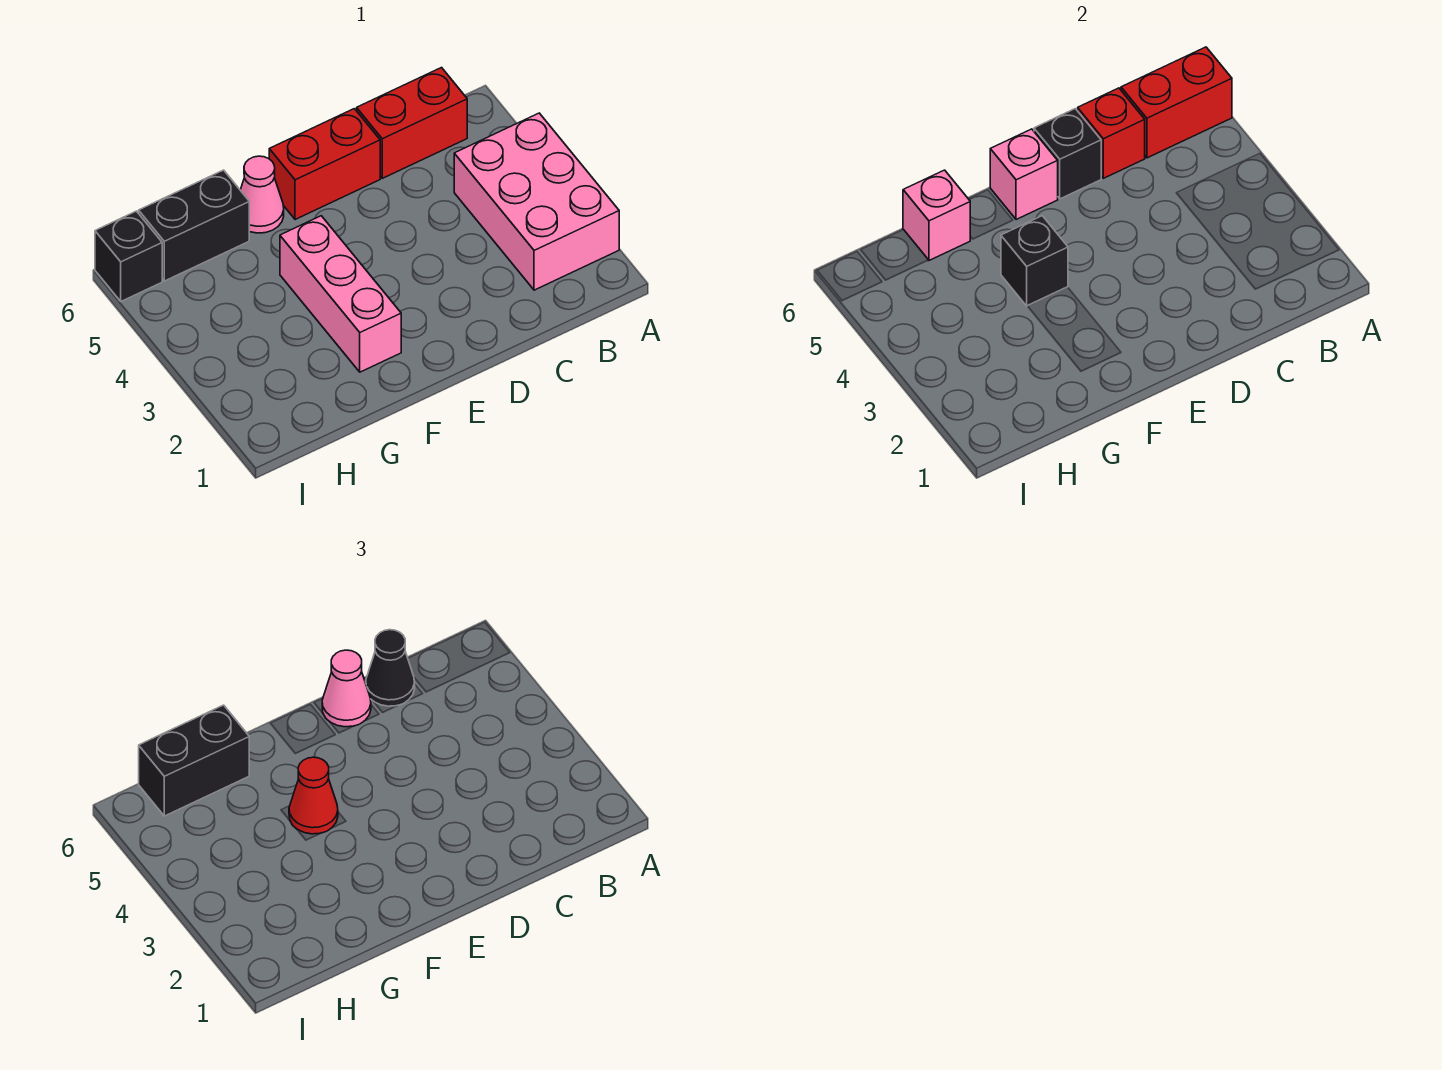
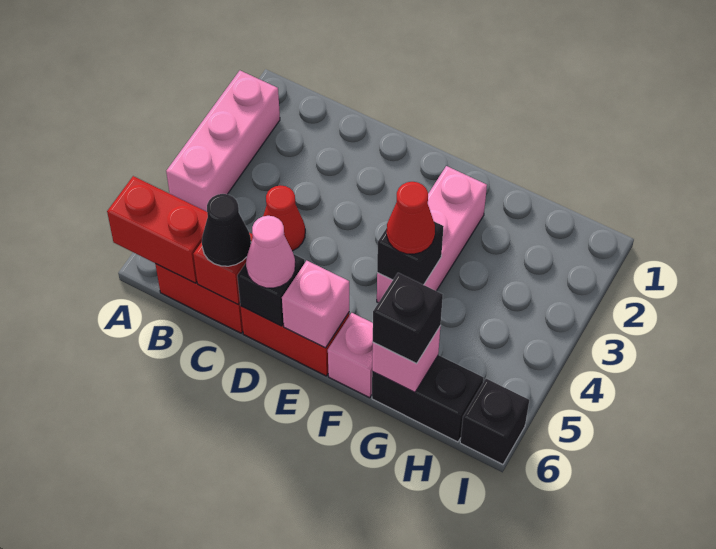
pink brick A2:B4 level 1 -> pink brick A2:A4 level 1
none -> red cone C4 level 1
pink cone F6 level 1 -> pink brick F6 level 1
black brick G6:H6 level 3 -> black brick G6 level 3

